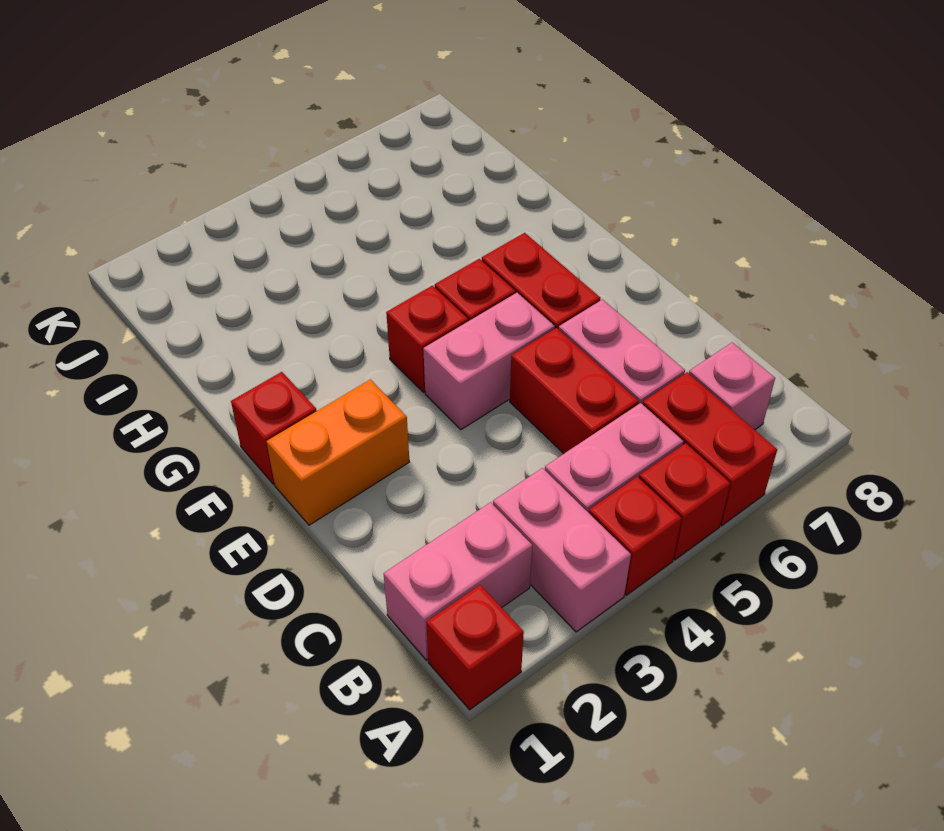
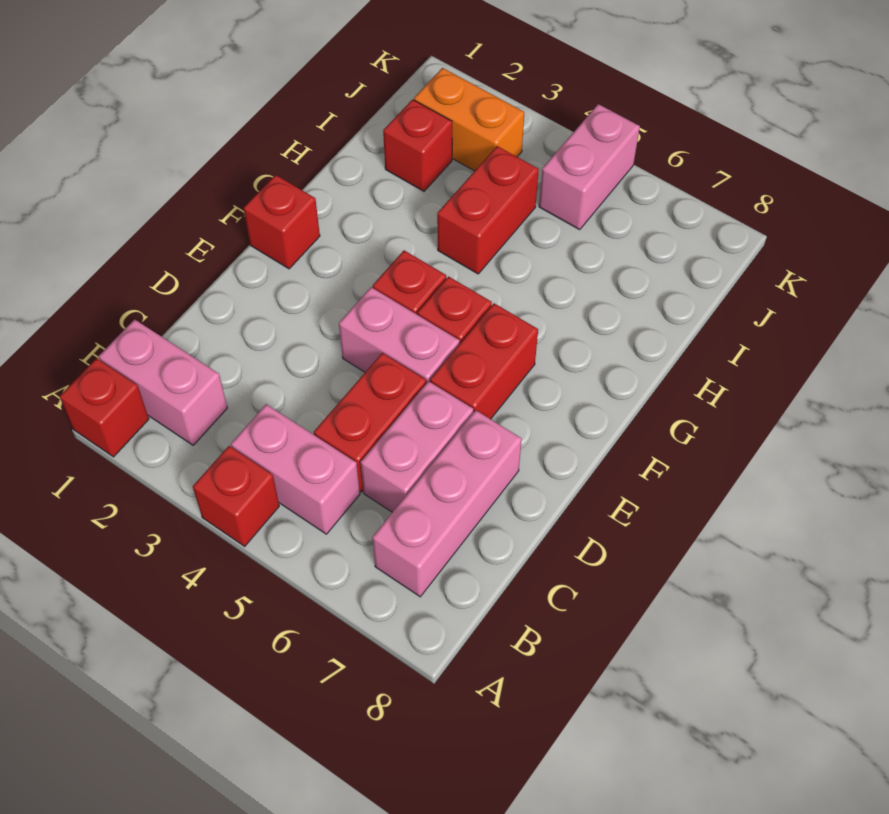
pink brick A3:B3 level 1 -> pink brick J5:K5 level 1
red brick A5 level 1 -> red brick I2 level 1
red brick A6:B6 level 1 -> red brick H4:I4 level 1
pink brick B7 level 1 -> pink brick B7:D7 level 1
orange brick E1:E2 level 1 -> orange brick J2:J3 level 1

